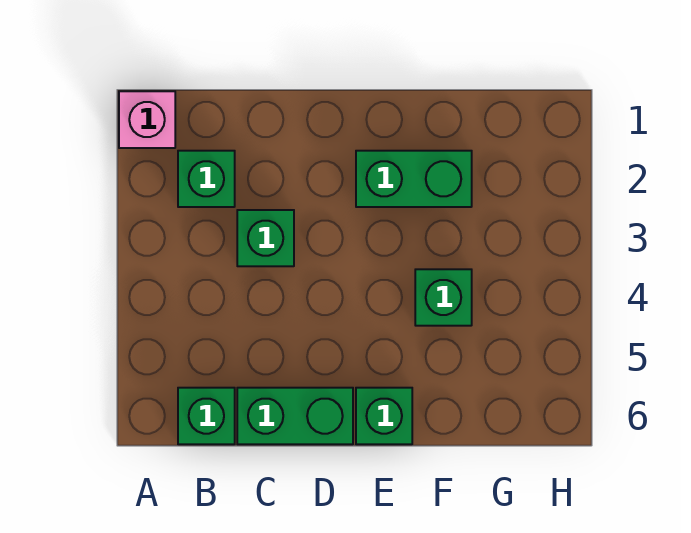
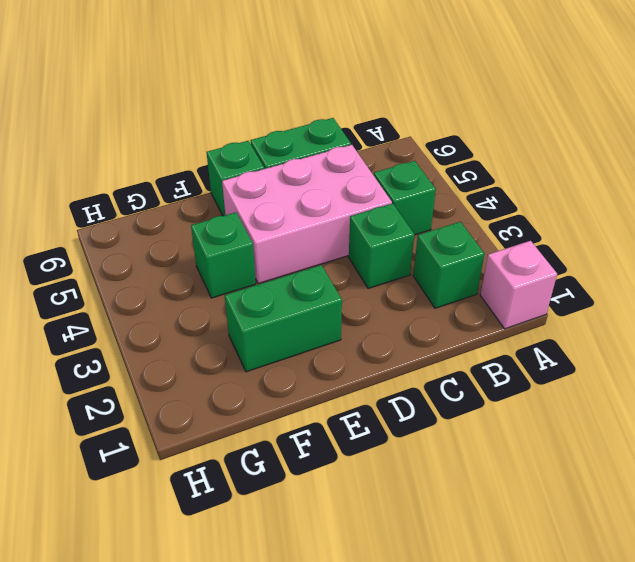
green brick B6 level 1 -> green brick B4 level 1
none -> pink brick C4:E5 level 1

